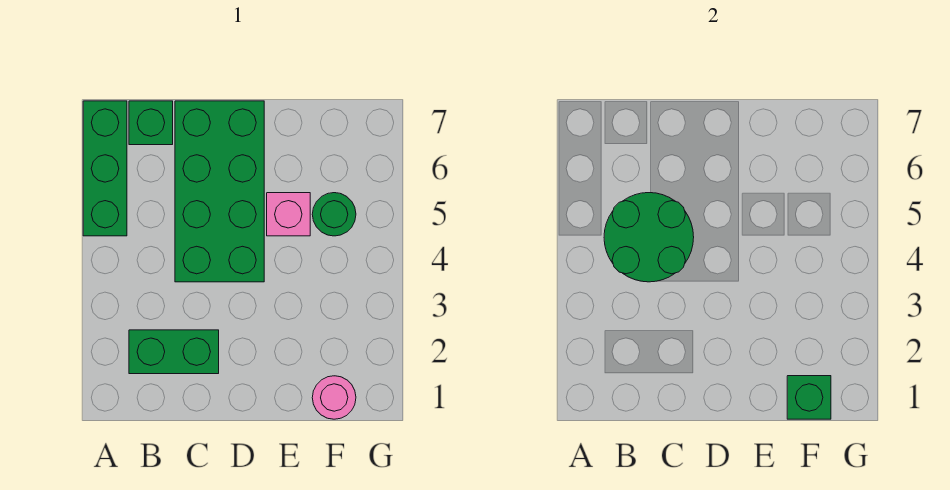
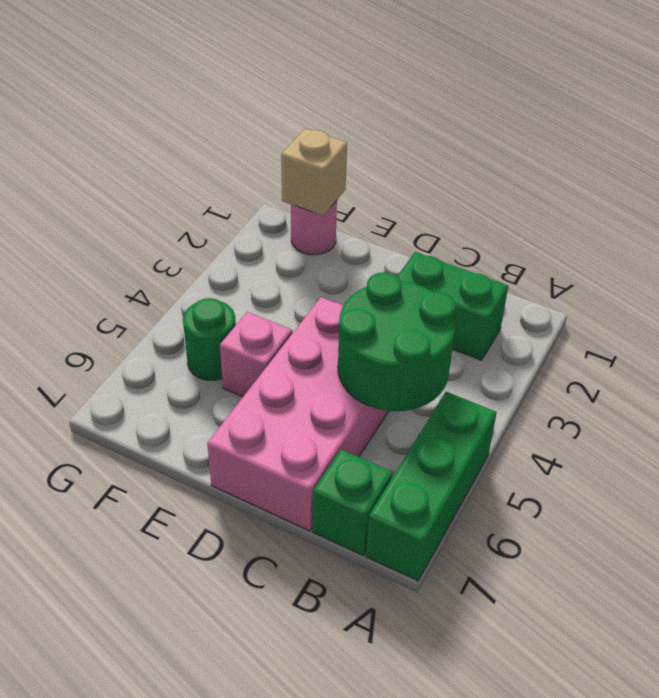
green brick C4:D7 level 1 -> pink brick C4:D7 level 1
green brick F1 level 2 -> tan brick F1 level 2

